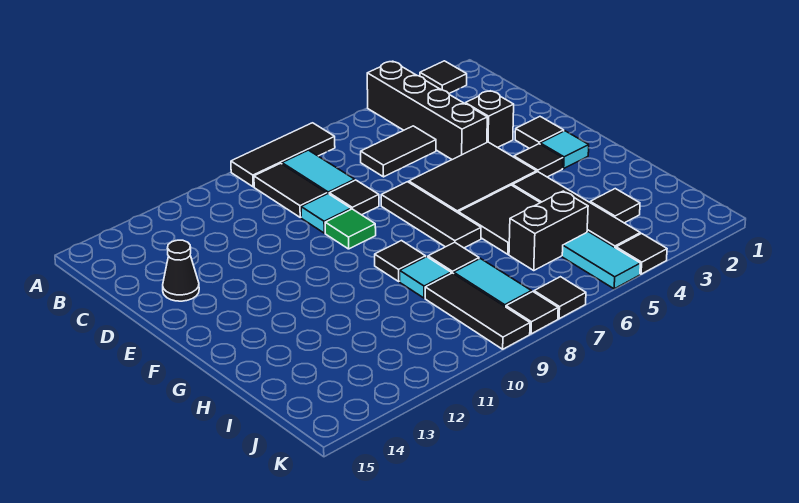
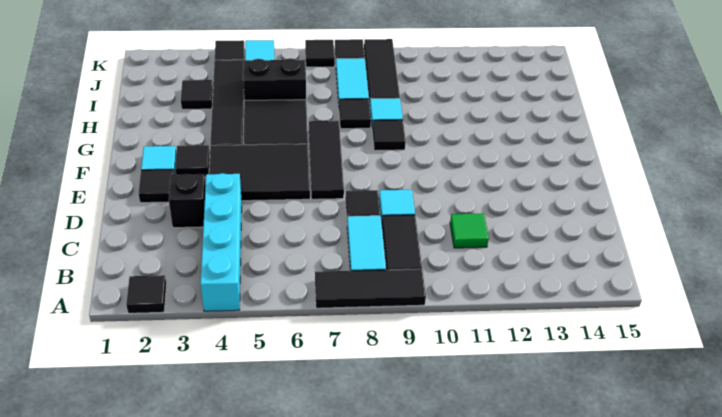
black brick A4:D4 level 1 -> cyan brick A4:D4 level 1
black tile C5:C6 level 1 -> none
black cone D14 level 1 -> none
green tile E9 level 1 -> green tile C11 level 1

